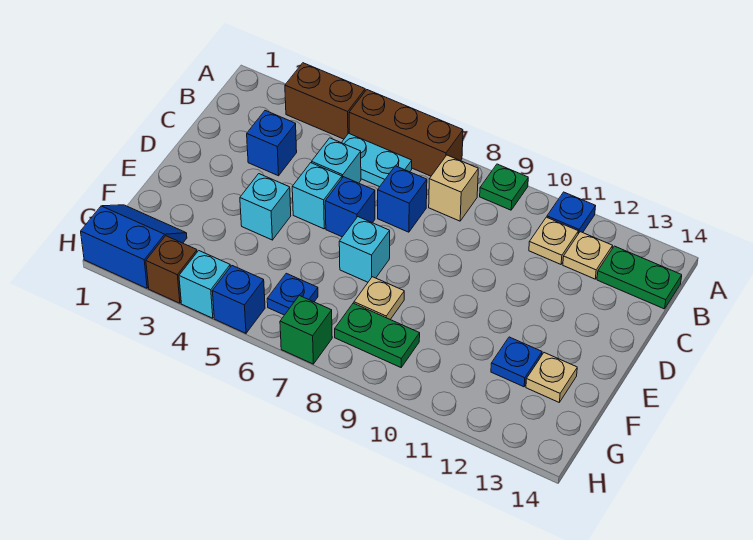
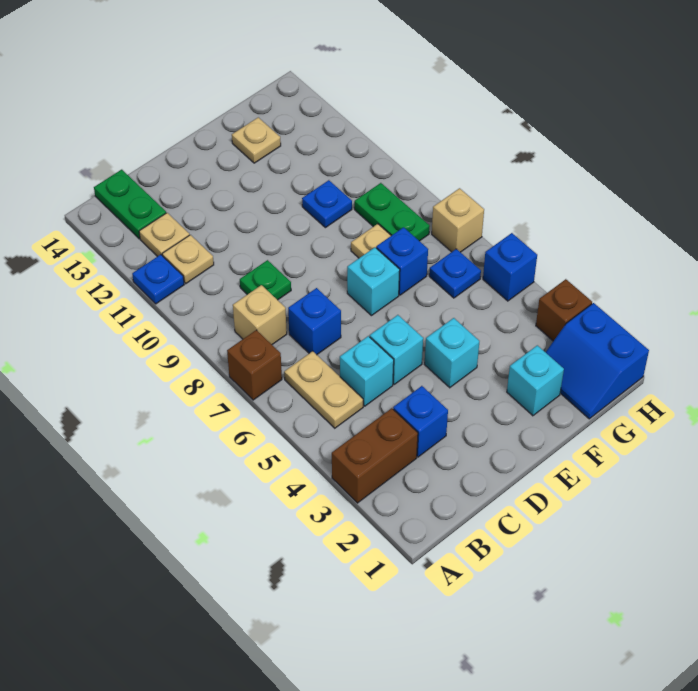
brown brick A3:A4 level 1 -> brown brick A3:B3 level 1
brown brick A5:A7 level 1 -> brown brick A7 level 1
green plate A9 level 1 -> green plate C9 level 1
cyan plate B5:B6 level 1 -> tan plate B5:B6 level 1
blue brick D6 level 1 -> blue brick F7 level 1
blue plate F12 level 1 -> blue plate F10 level 1
cyan brick H4 level 1 -> cyan brick F2 level 1
green brick H7 level 1 -> tan brick H7 level 1

